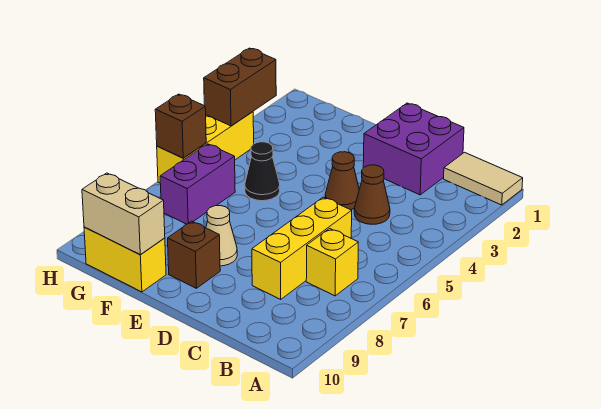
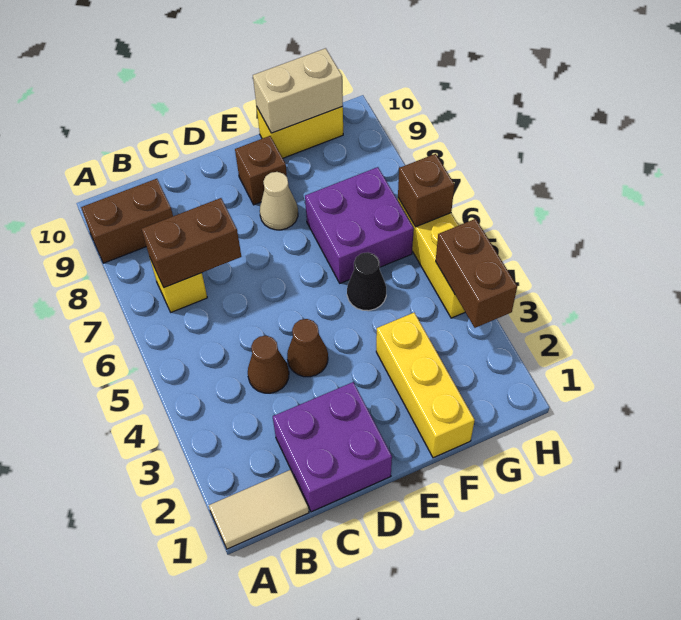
none -> brown brick A9:B9 level 1
none -> brown brick B7:C7 level 2
yellow brick C6:C8 level 1 -> yellow brick F1:F3 level 1
purple brick G6:G7 level 1 -> purple brick F6:G7 level 1

